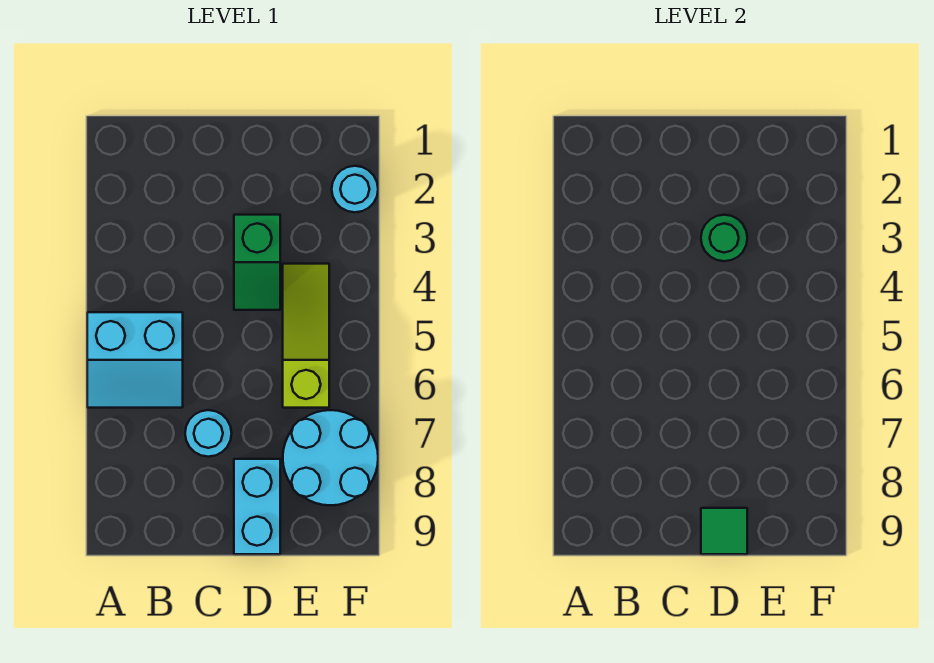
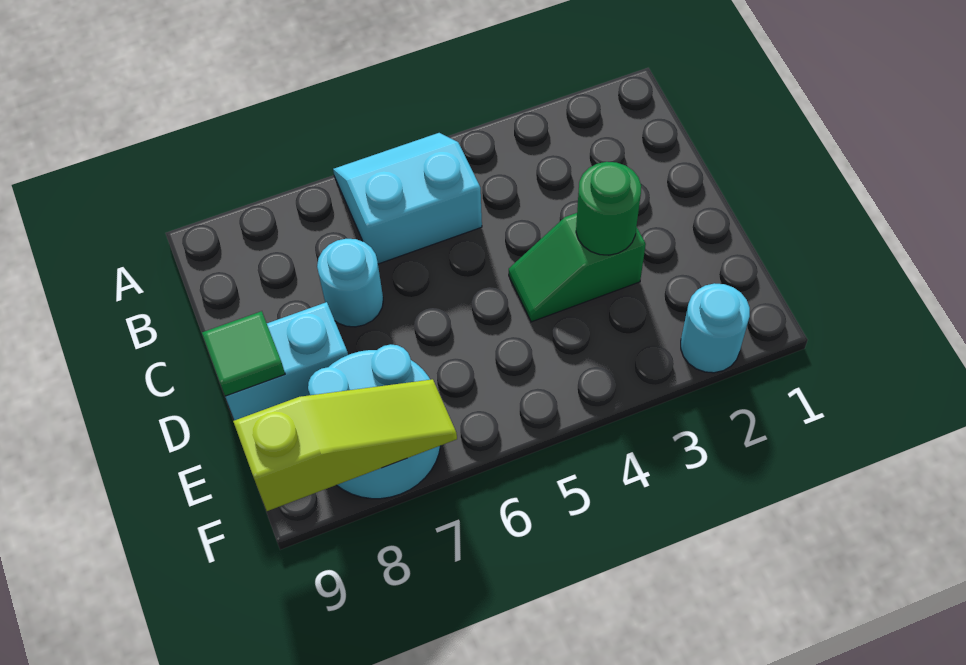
cyan slope A5:B6 level 1 top 5 -> cyan slope A5:B6 level 1 top B
lime slope E4:E6 level 1 top 6 -> lime slope F7:F9 level 2 top 9

